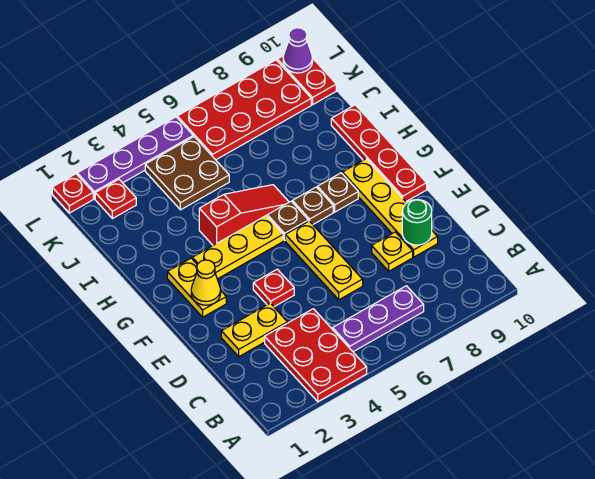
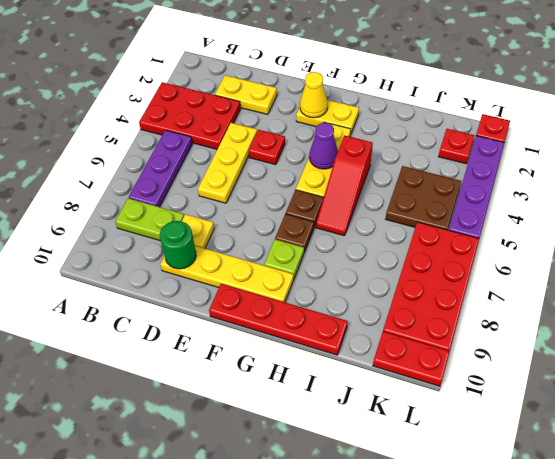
none -> lime plate B8:C8 level 1
yellow plate D2:D3 level 1 -> yellow plate C2:D2 level 1
yellow plate D6:F6 level 1 -> yellow plate D4:D6 level 1
brown plate G8 level 1 -> lime plate G8 level 1
purple cone L10 level 2 -> purple cone G4 level 2

